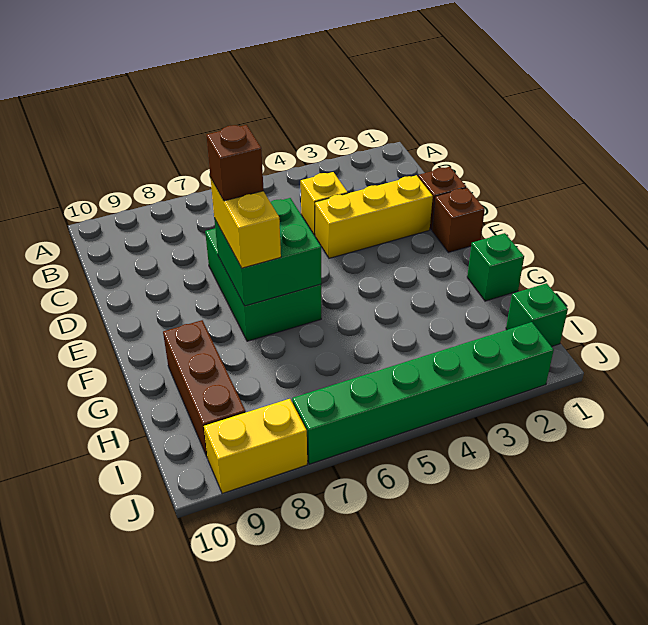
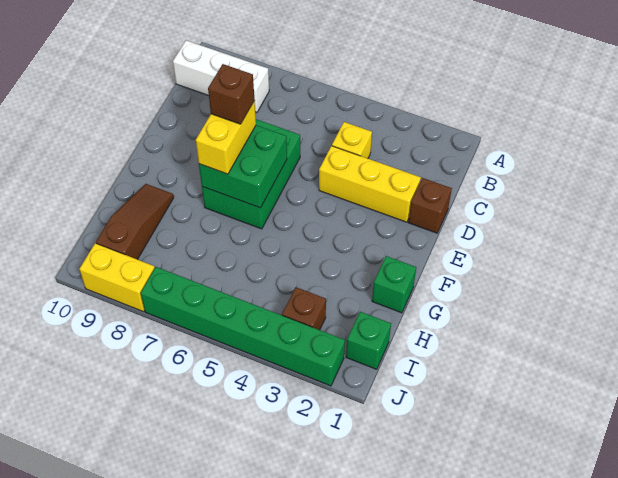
none -> white brick B8:B10 level 1
brown brick E1 level 1 -> brown brick I3 level 1
brown brick G9:I9 level 1 -> brown slope G9:I9 level 1 top I

